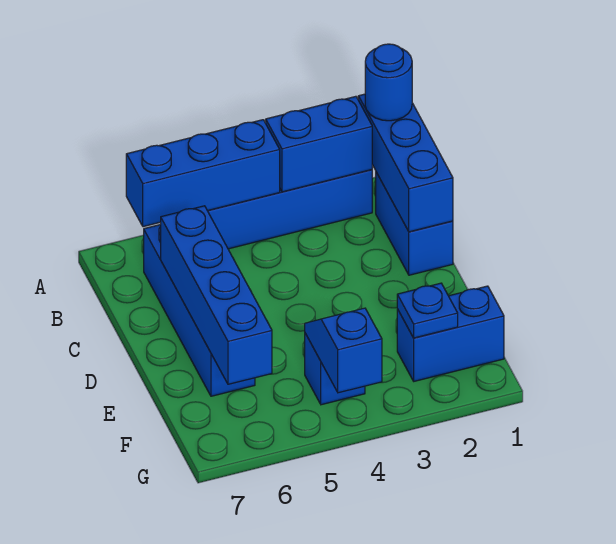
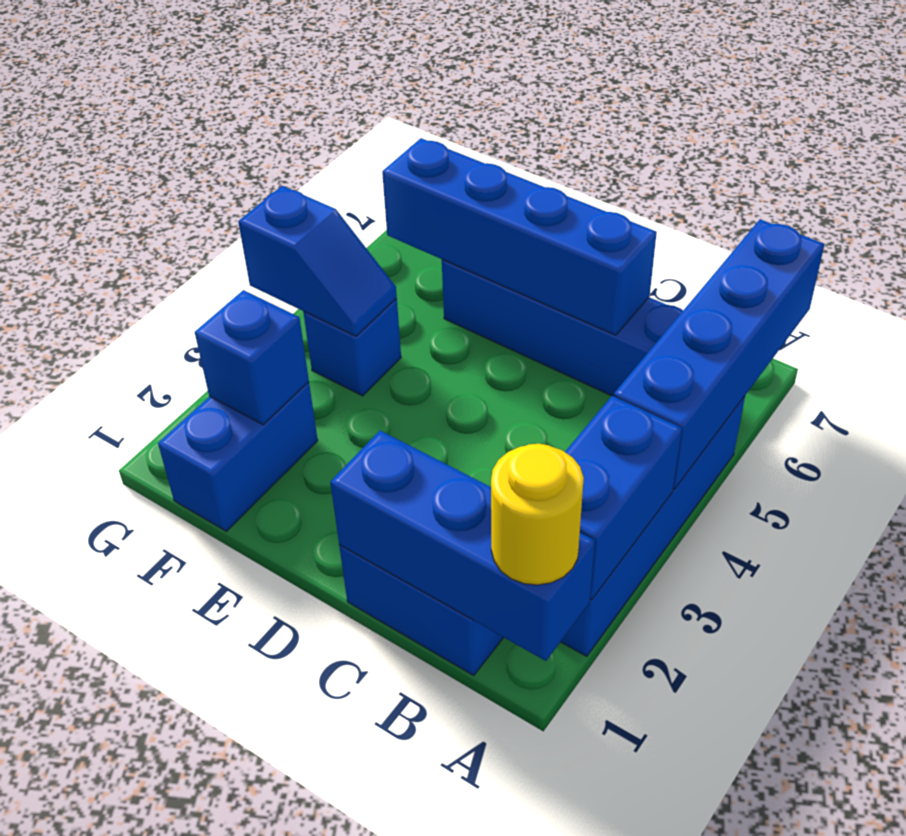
blue round brick A1 level 3 -> yellow round brick A1 level 3
blue brick A4:A6 level 2 -> blue brick A4:A7 level 2
blue plate F2 level 2 -> blue brick F2 level 2

